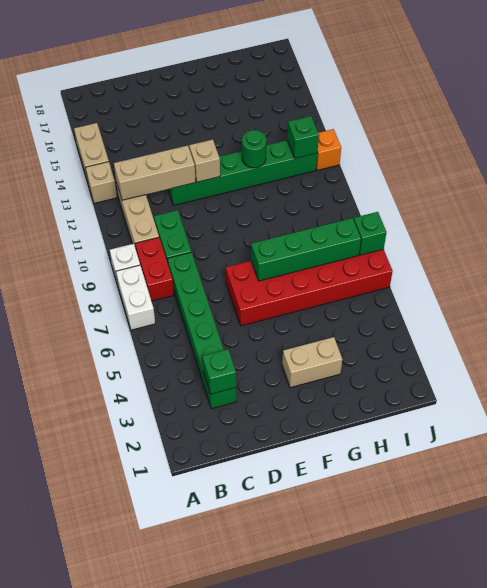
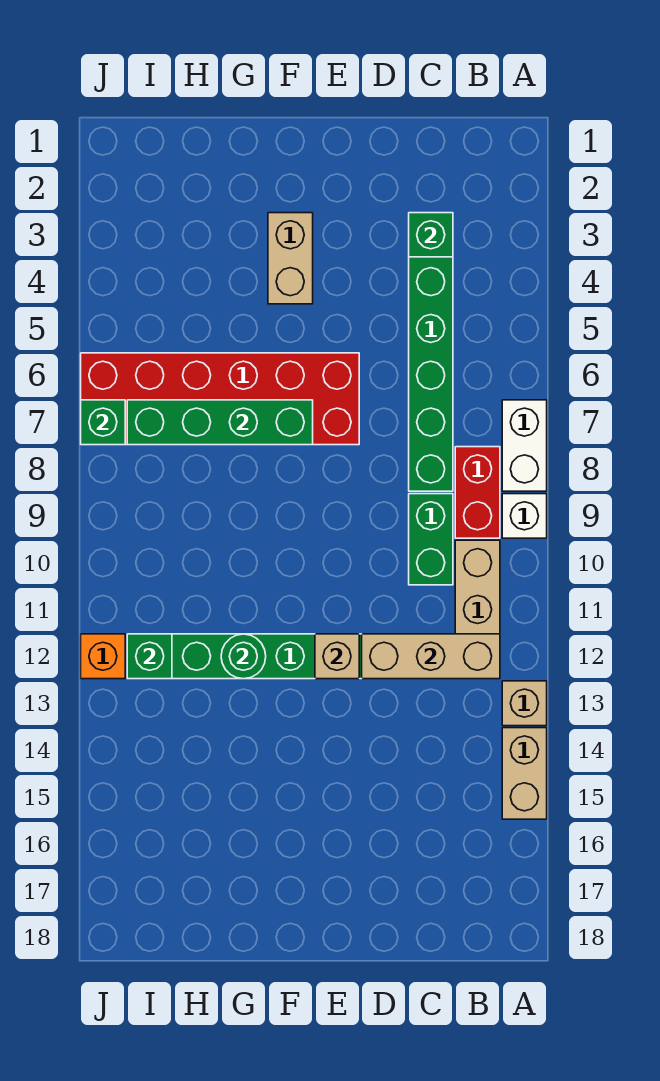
tan brick F3:G3 level 1 -> tan brick F3:F4 level 1

